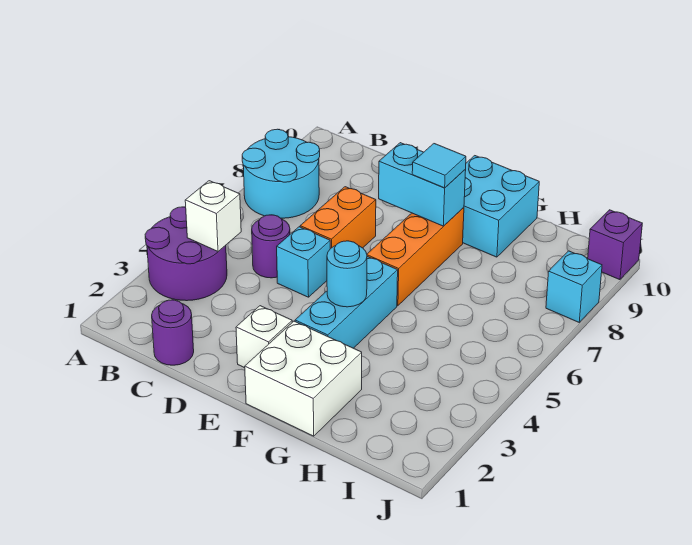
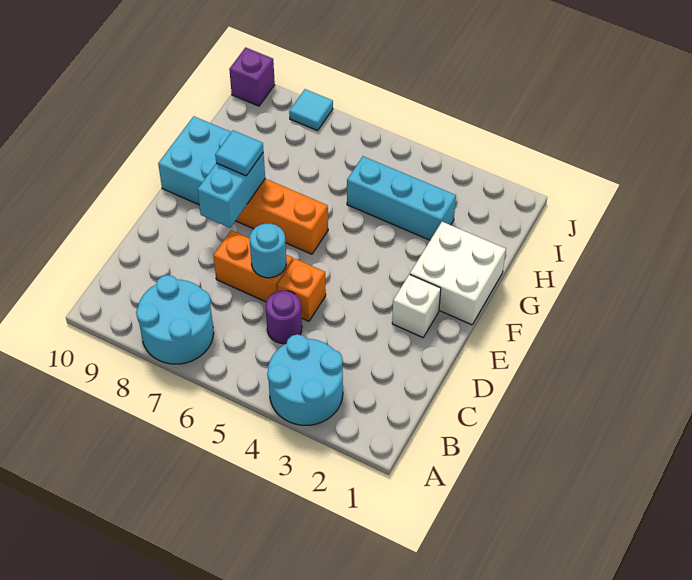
purple round brick A3:B4 level 1 -> cyan round brick A3:B4 level 1
white brick B4 level 2 -> none
purple round brick C1 level 1 -> none
cyan brick D5 level 1 -> orange brick D5 level 1
cyan brick F3:F5 level 1 -> cyan brick H3:H5 level 1
cyan round brick F4 level 2 -> cyan round brick D6 level 2
cyan brick J8 level 1 -> cyan tile J8 level 1

